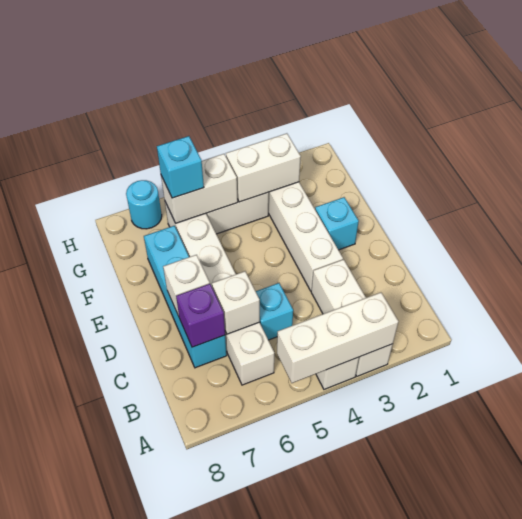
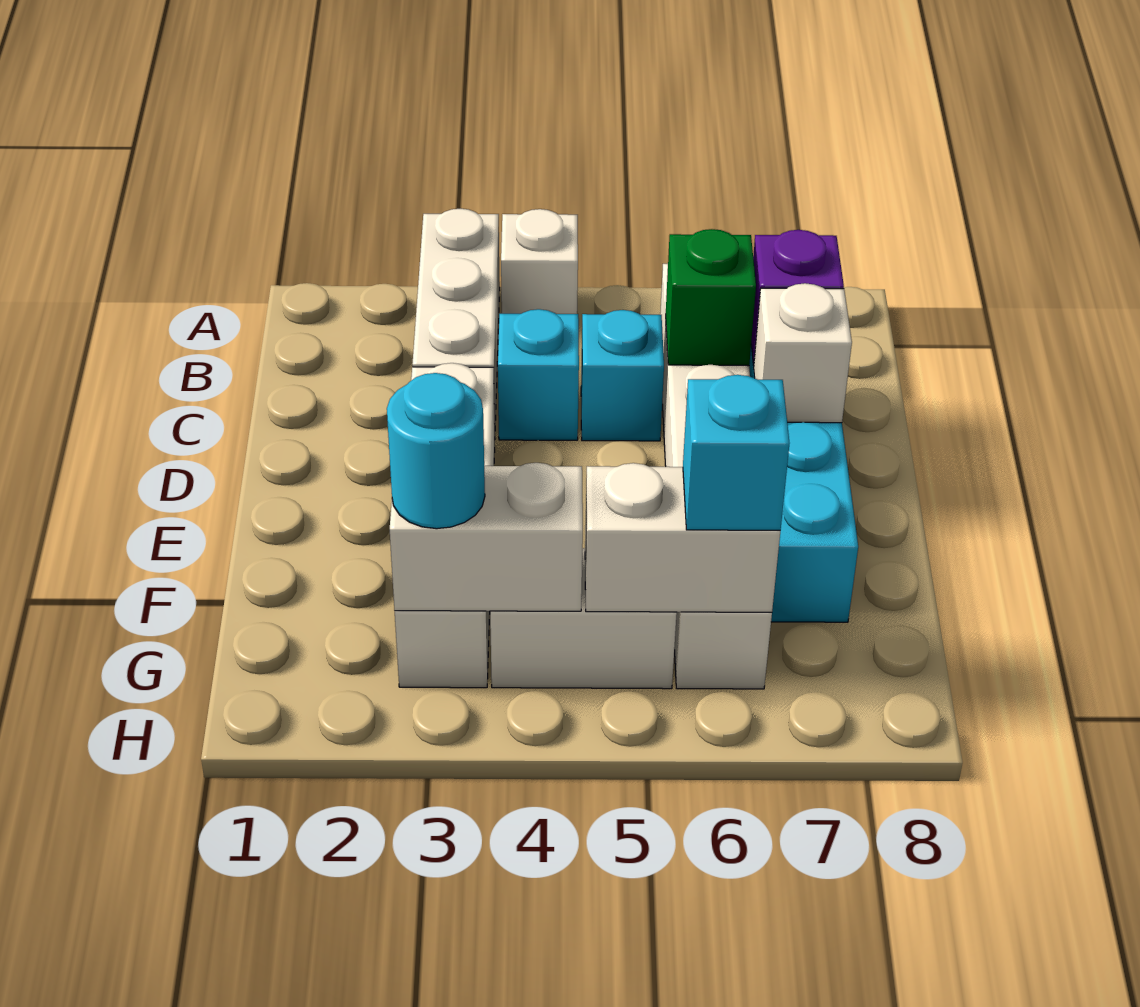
white brick A3:A5 level 2 -> none
white brick C6 level 2 -> green brick C6 level 2
cyan brick E2 level 1 -> cyan brick C4 level 1
cyan round brick H7 level 1 -> cyan round brick G3 level 3

